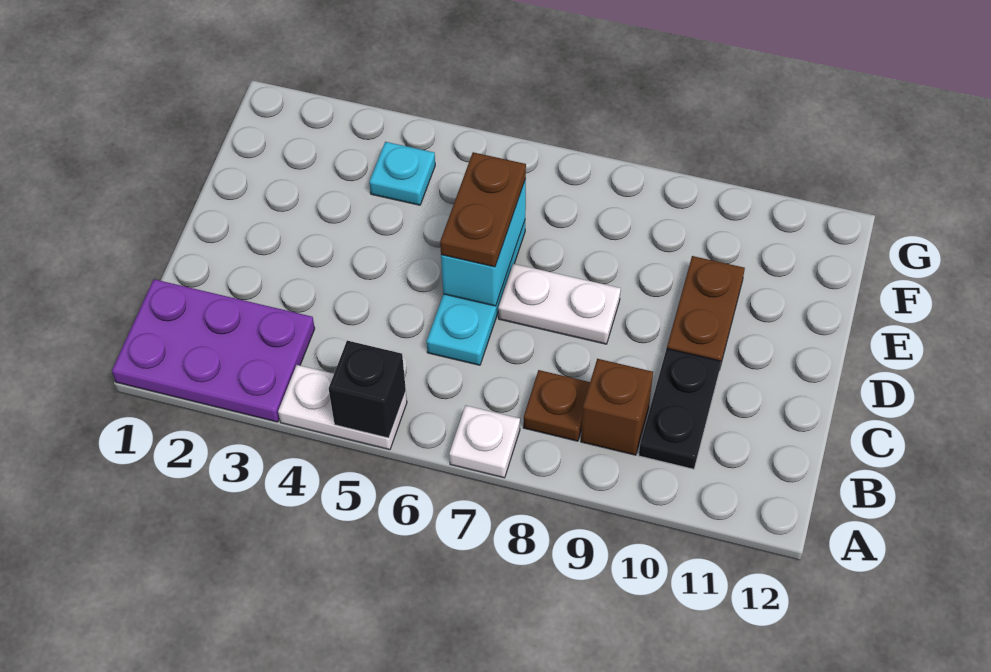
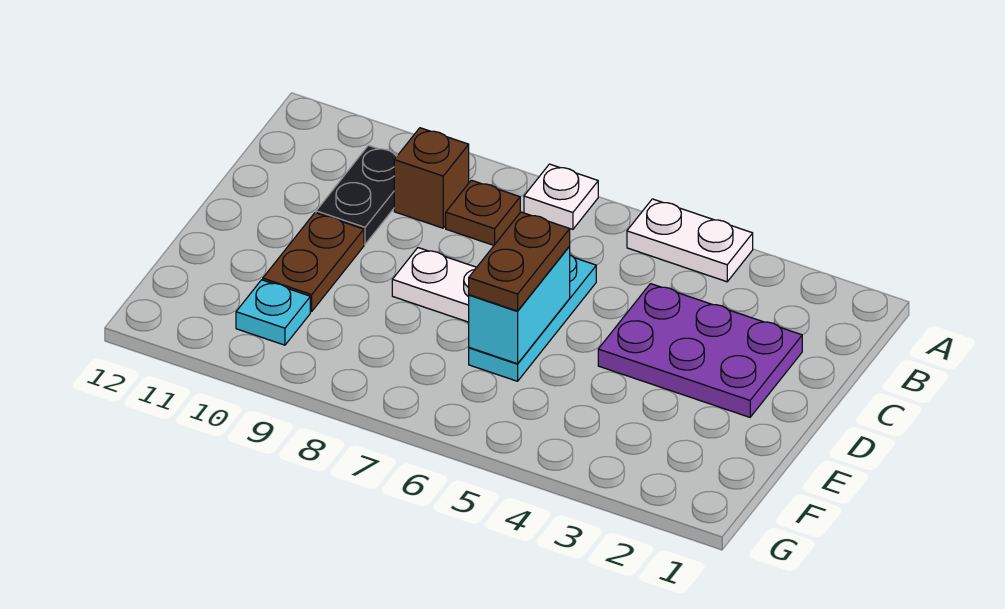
purple plate A1:B3 level 1 -> purple plate C2:D4 level 1
black brick A5 level 2 -> none
cyan plate F4 level 1 -> cyan plate F10 level 1

